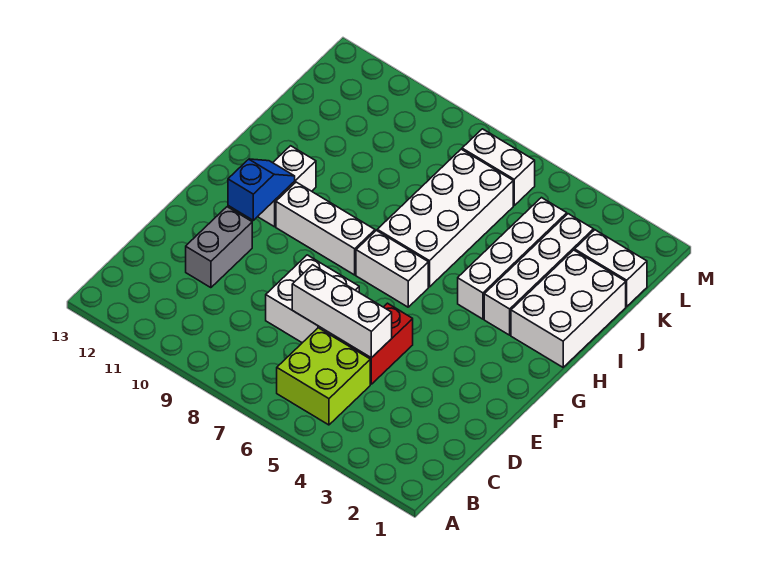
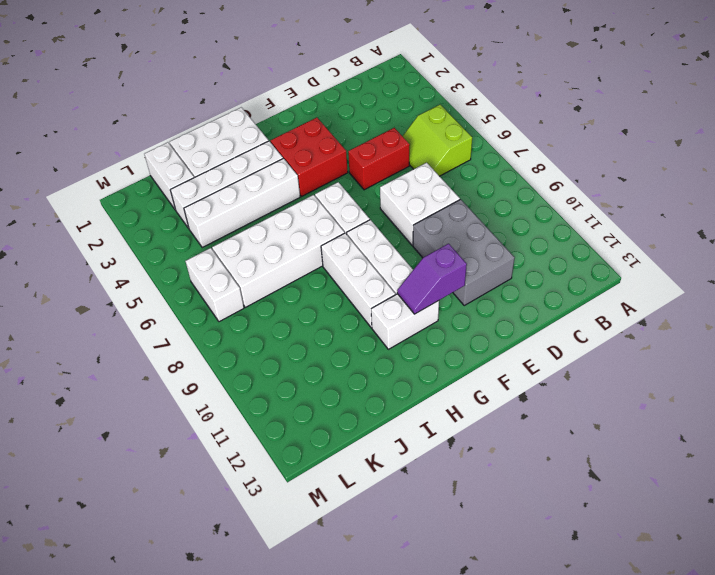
lime brick B5:C6 level 1 -> lime slope B5:C6 level 1 top B
white brick D5:D7 level 2 -> white brick H8:H10 level 1
grey brick D11:E11 level 1 -> grey brick D9:E11 level 1
none -> red brick F3:G4 level 1
blue slope F11:G11 level 2 top F -> purple slope F11:G11 level 2 top F

